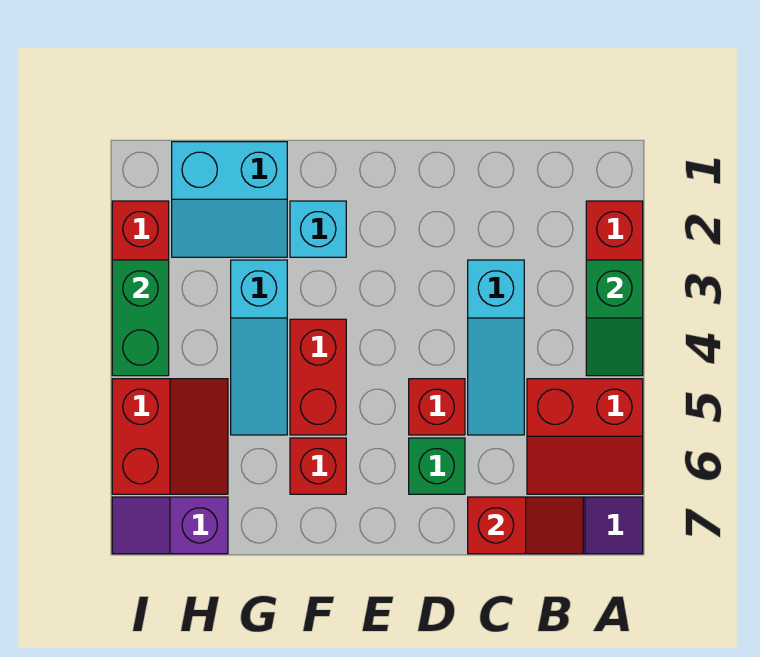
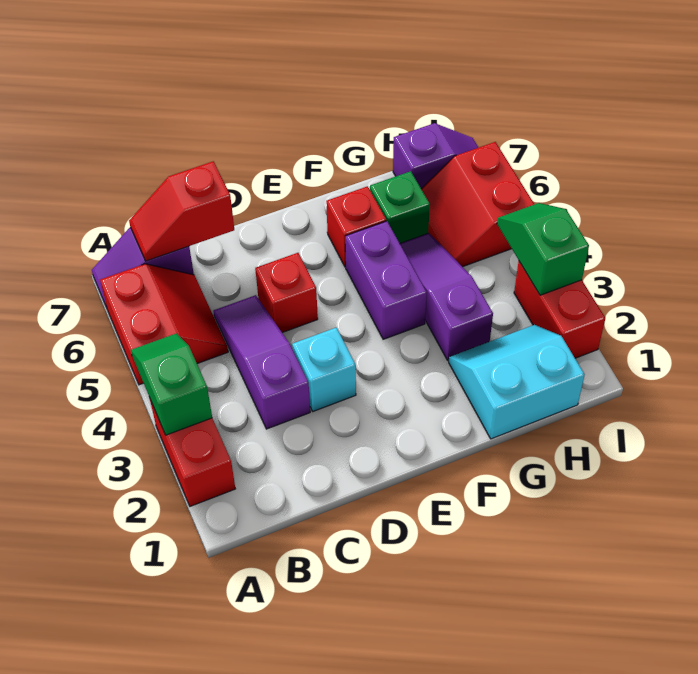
red slope A5:B6 level 1 top 5 -> red slope A5:B6 level 1 top A
cyan slope C3:C5 level 1 top 3 -> purple slope C3:C5 level 1 top 3
green brick D6 level 1 -> green brick G6 level 1
cyan brick F2 level 1 -> cyan brick D3 level 1
red brick F4:F5 level 1 -> purple brick F4:F5 level 1
cyan slope G3:G5 level 1 top 3 -> purple slope G3:G5 level 1 top 3
green brick I3:I4 level 2 -> green slope I3:I4 level 2 top 3

